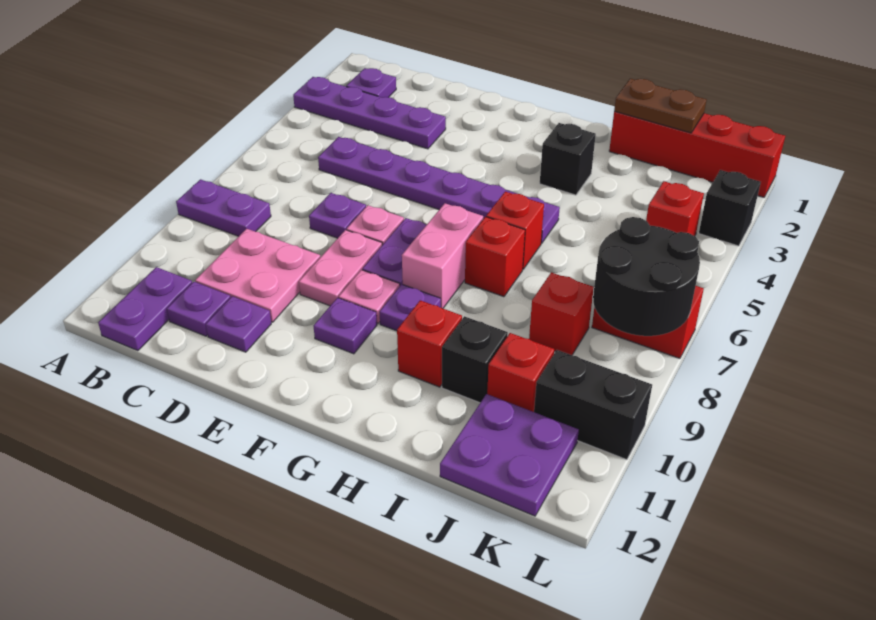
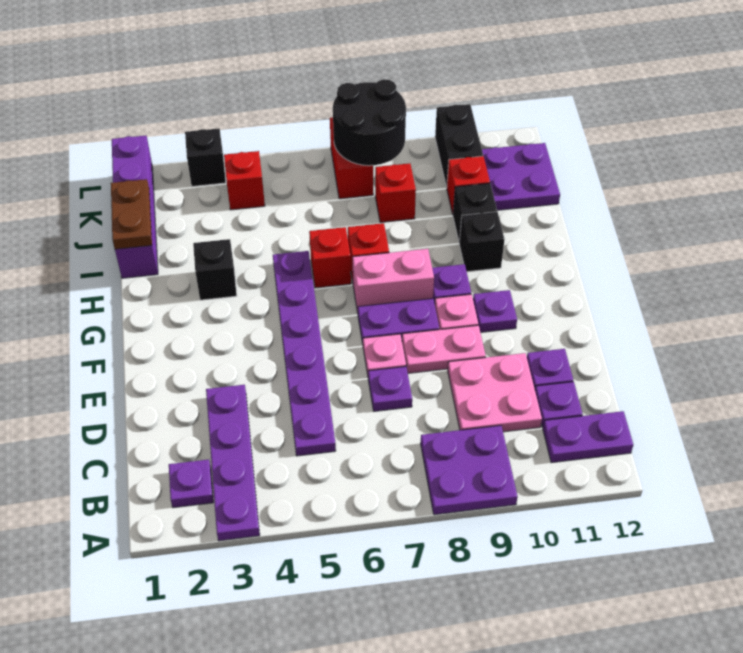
purple plate A8:B8 level 1 -> purple plate A8:B9 level 1
red brick H10 level 1 -> black brick H10 level 1
red brick I1:L1 level 1 -> purple brick I1:L1 level 1

